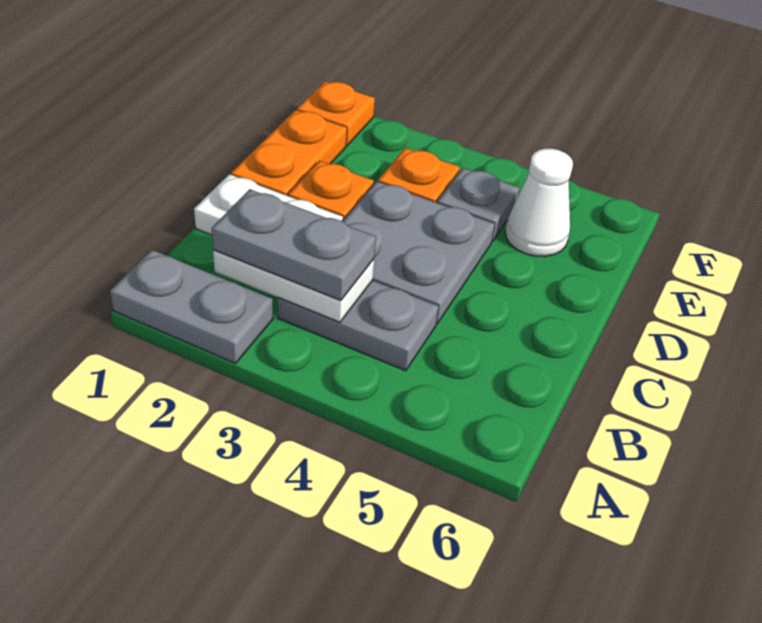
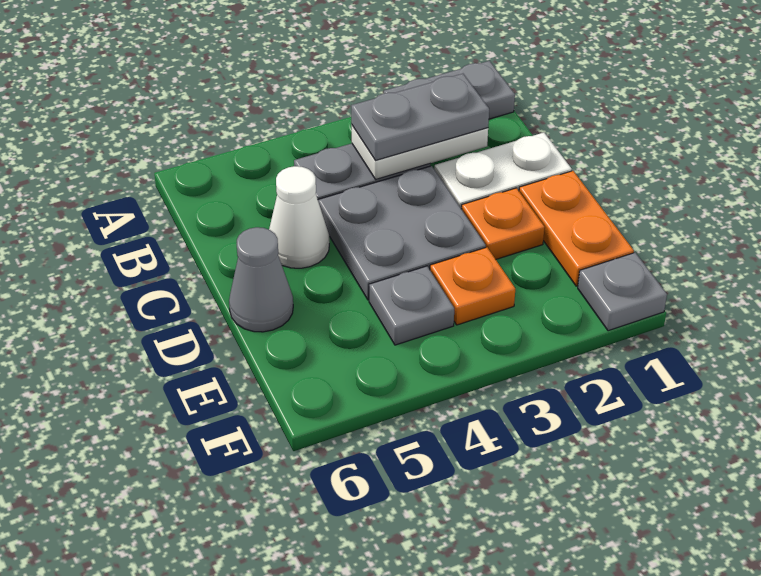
none -> grey cone D6 level 1
white cone E5 level 1 -> white cone C5 level 1
orange plate F1 level 1 -> grey plate F1 level 1

